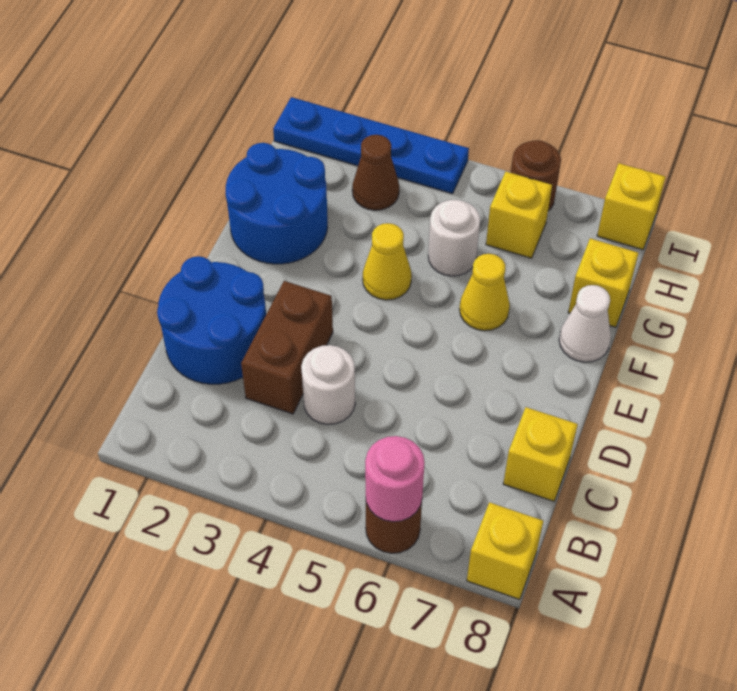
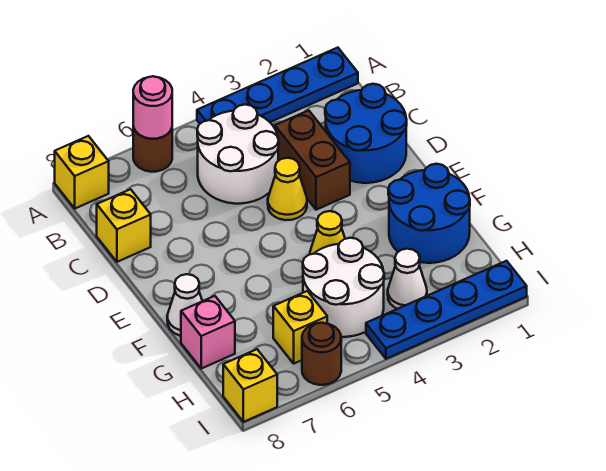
none -> blue plate A1:A4 level 1
white round brick C4 level 1 -> white round brick B4:C5 level 1
yellow cone F6 level 1 -> yellow cone D4 level 1
white round brick G5 level 1 -> white round brick G4:H5 level 1
yellow brick G8 level 1 -> pink brick G8 level 1
brown cone H3 level 1 -> white cone H3 level 1

